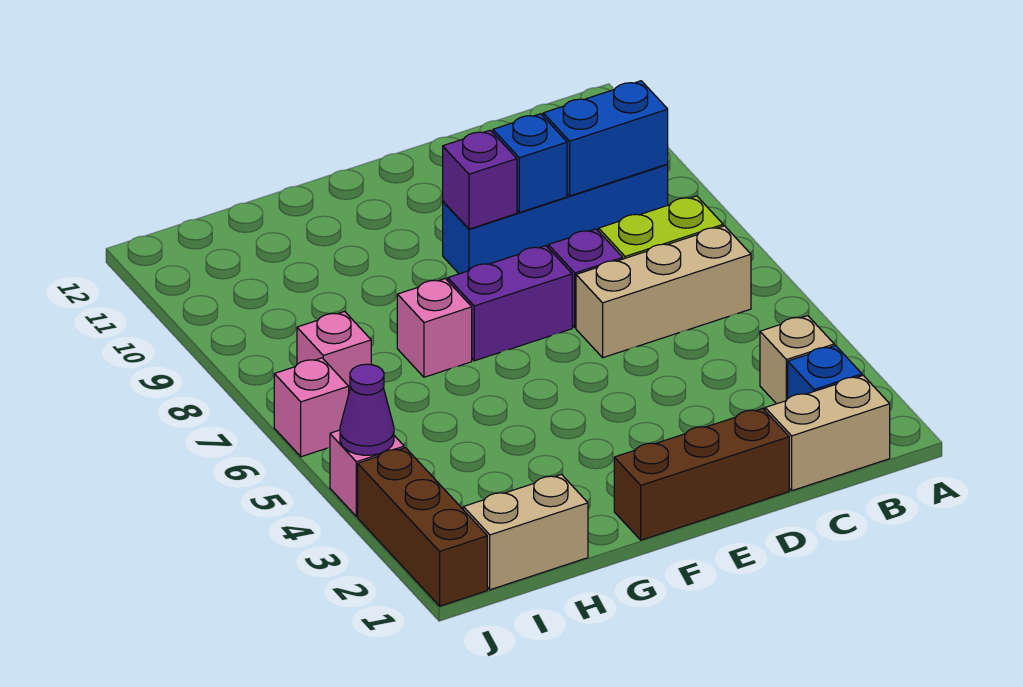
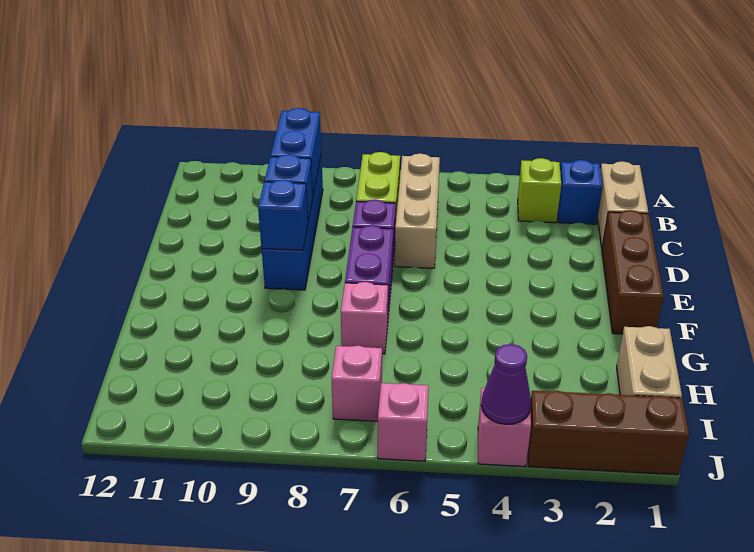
tan brick B3 level 1 -> lime brick B3 level 1
purple brick E9 level 2 -> blue brick E9 level 2

